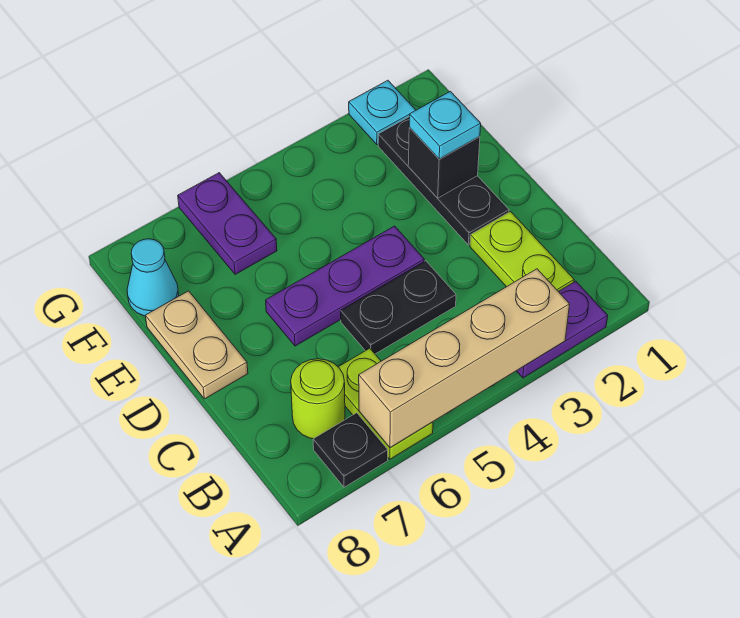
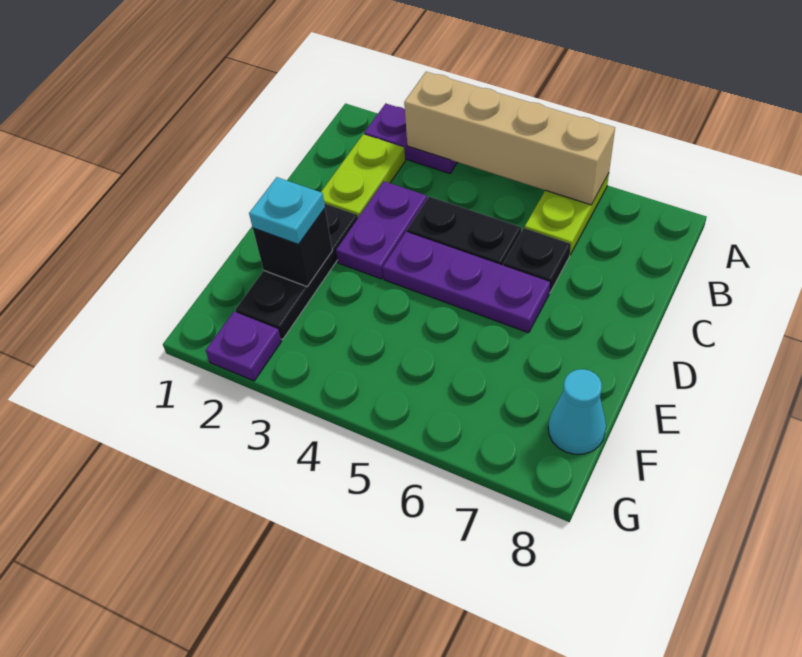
black plate A7 level 1 -> black plate C6 level 1
lime round brick B7 level 1 -> none
tan plate D8:E8 level 1 -> none
purple plate F6:G6 level 1 -> purple plate C3:D3 level 1
cyan plate G2 level 1 -> purple plate G2 level 1

